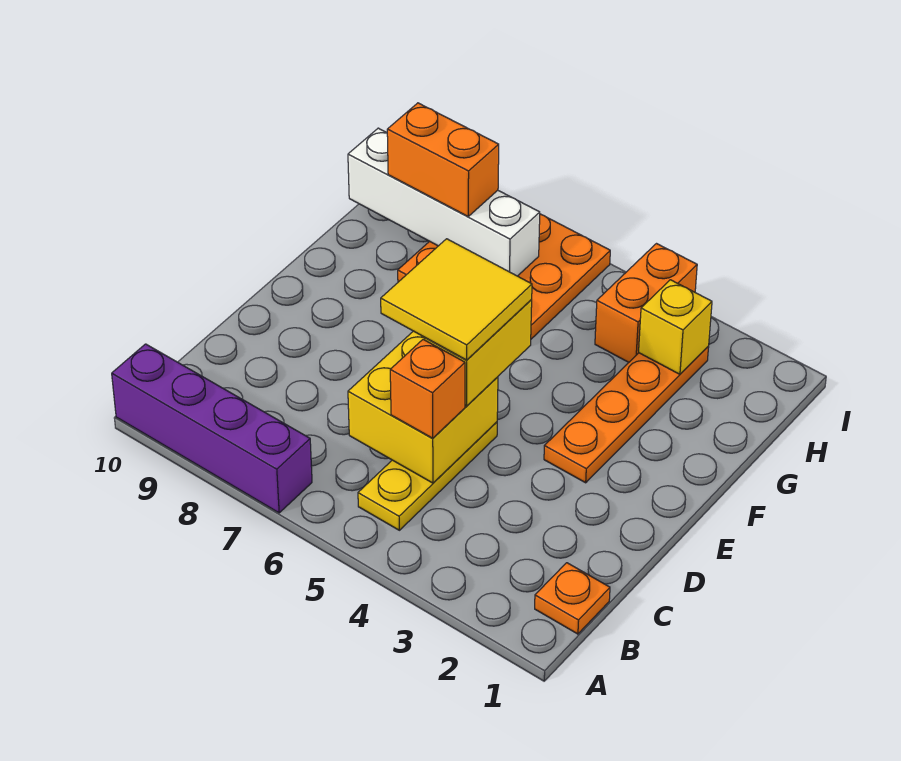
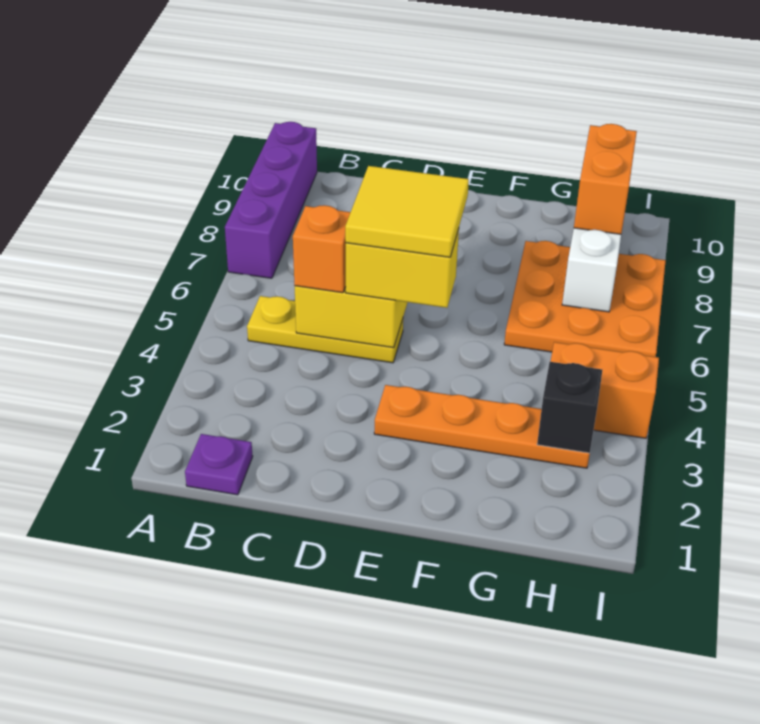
orange plate B1 level 1 -> purple plate B1 level 1
yellow brick H3 level 2 -> black brick H3 level 2

